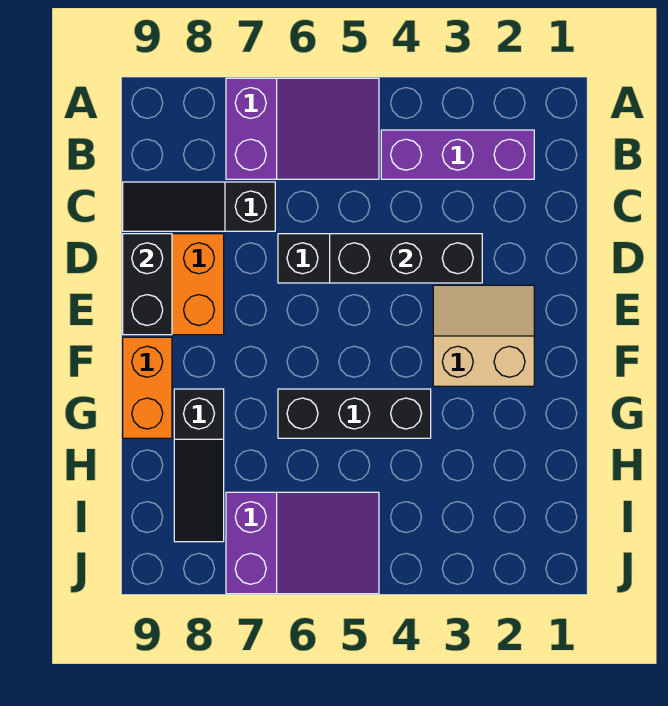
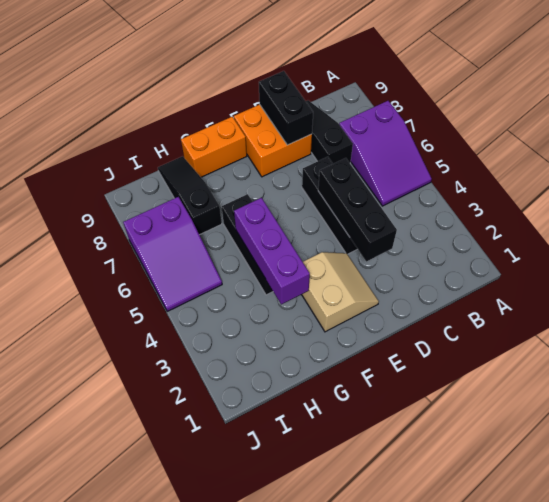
purple brick B2:B4 level 1 -> purple brick G3:G5 level 2
black brick D9:E9 level 2 -> black brick D8:D9 level 2
black slope G8:I8 level 1 top G -> black slope H7:H9 level 1 top 7

